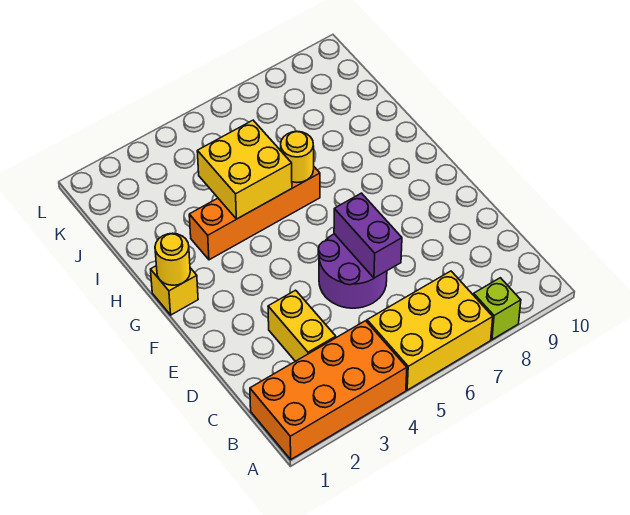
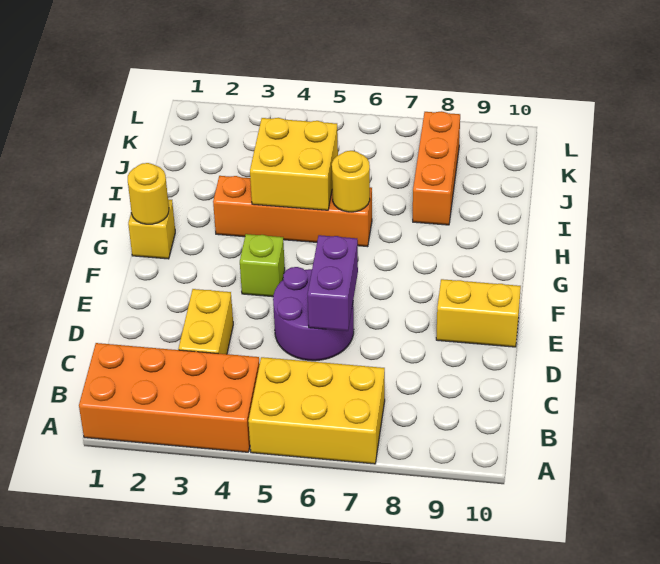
lime brick A8 level 1 -> lime brick F4 level 1
none -> yellow brick E9:E10 level 1
none -> orange brick I8:K8 level 1

